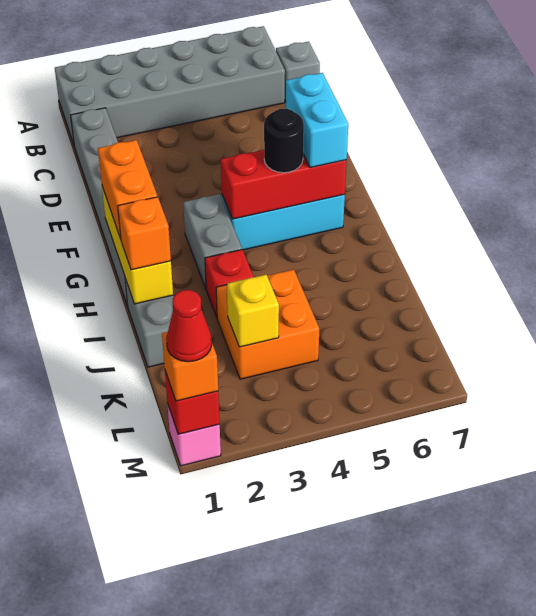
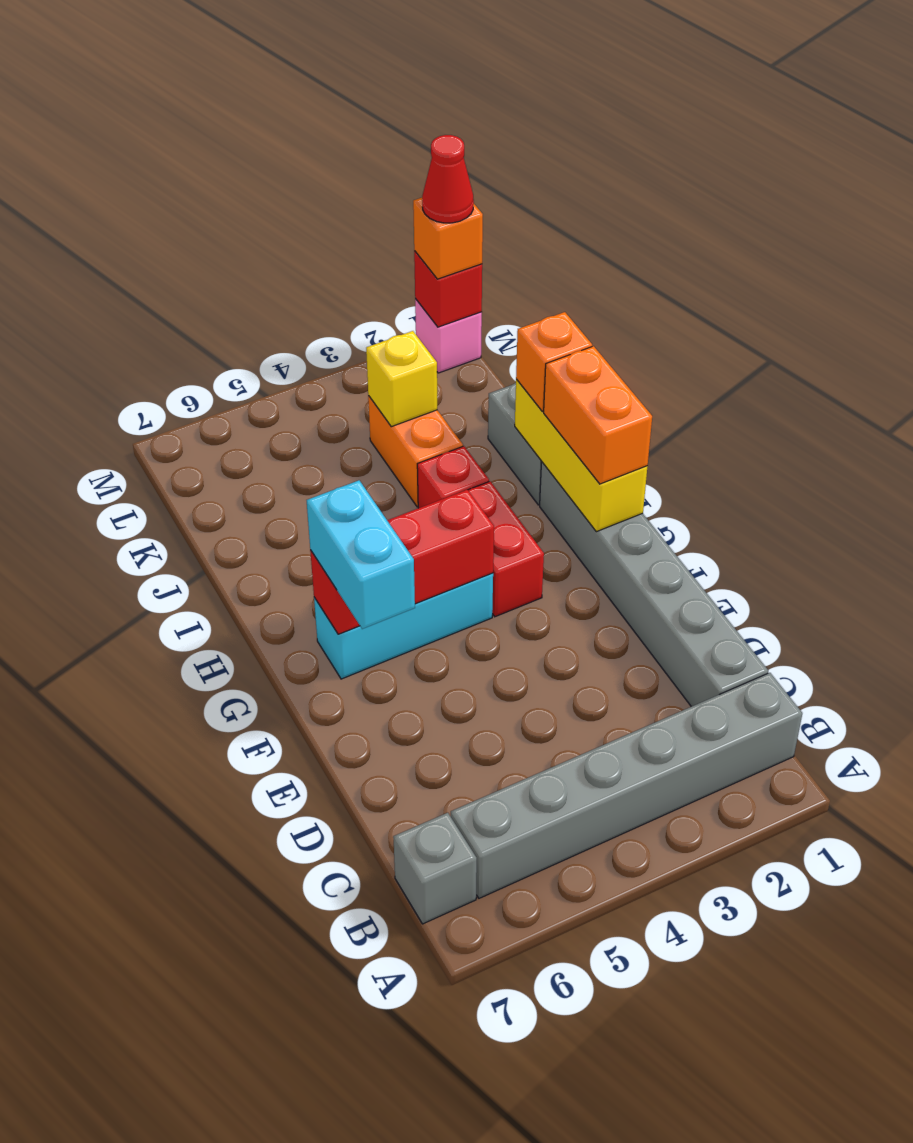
grey brick A1:B6 level 1 -> grey brick B1:B6 level 1
grey brick G3:H3 level 1 -> red brick G3:H3 level 1
black round brick G5 level 3 -> none
orange brick J3:K4 level 1 -> orange brick J3:K3 level 1

